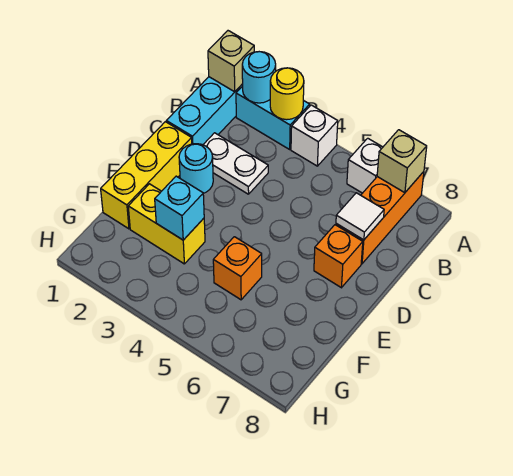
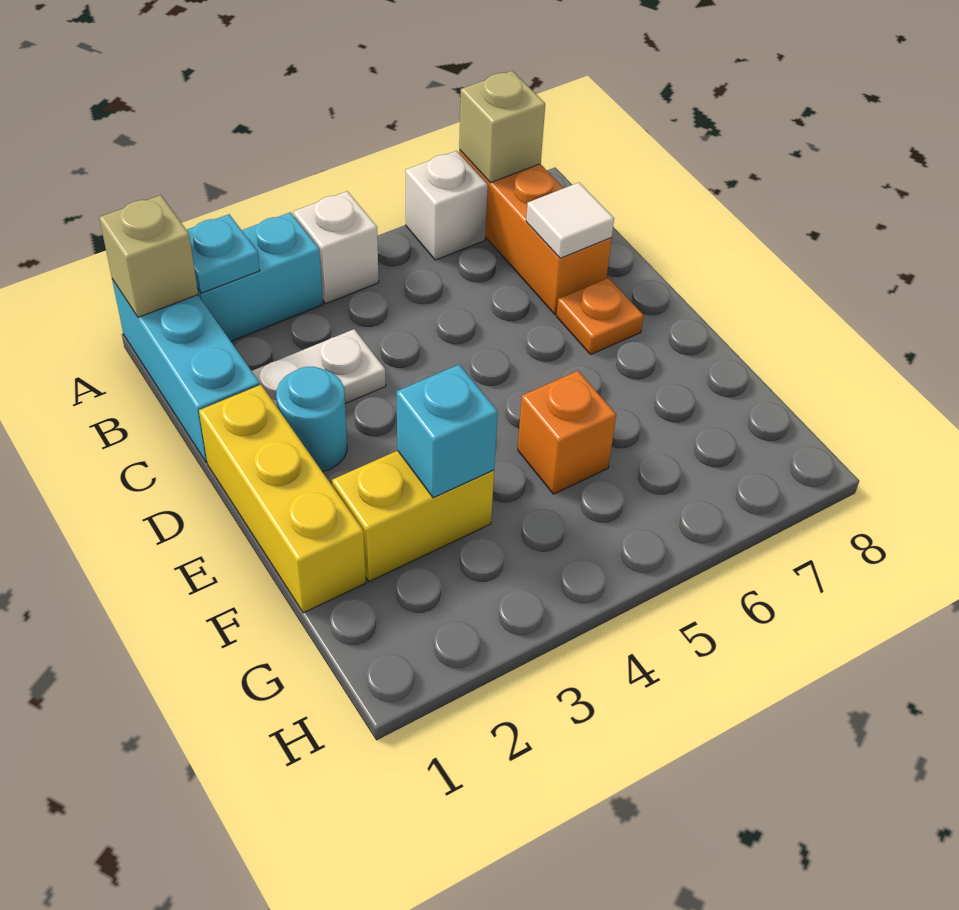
cyan round brick A2 level 2 -> cyan plate A2 level 2
yellow round brick A3 level 2 -> none
orange brick D7 level 1 -> orange plate D7 level 1

